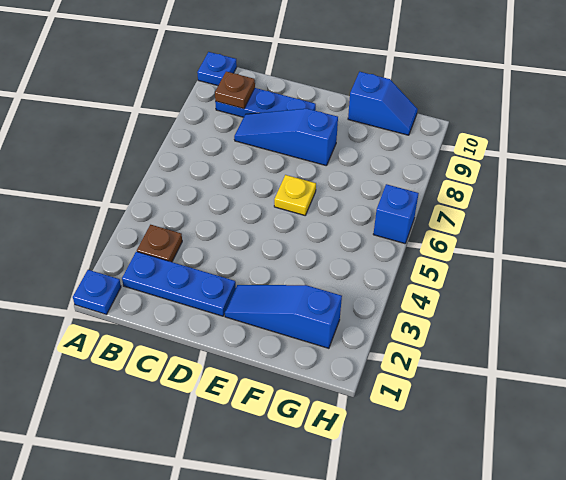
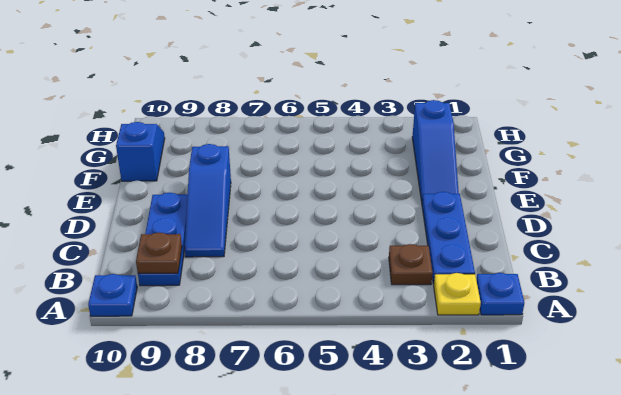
yellow plate E6 level 1 -> yellow plate A2 level 1
blue brick H6 level 1 -> none

